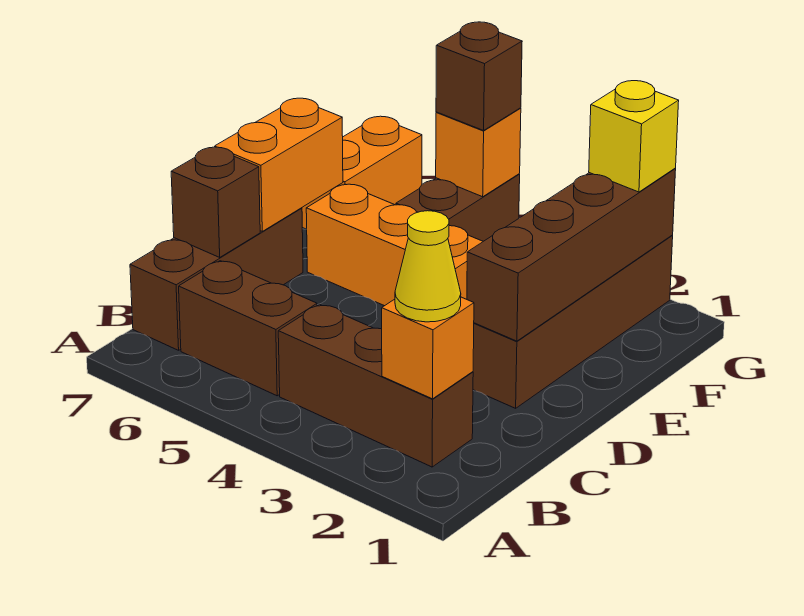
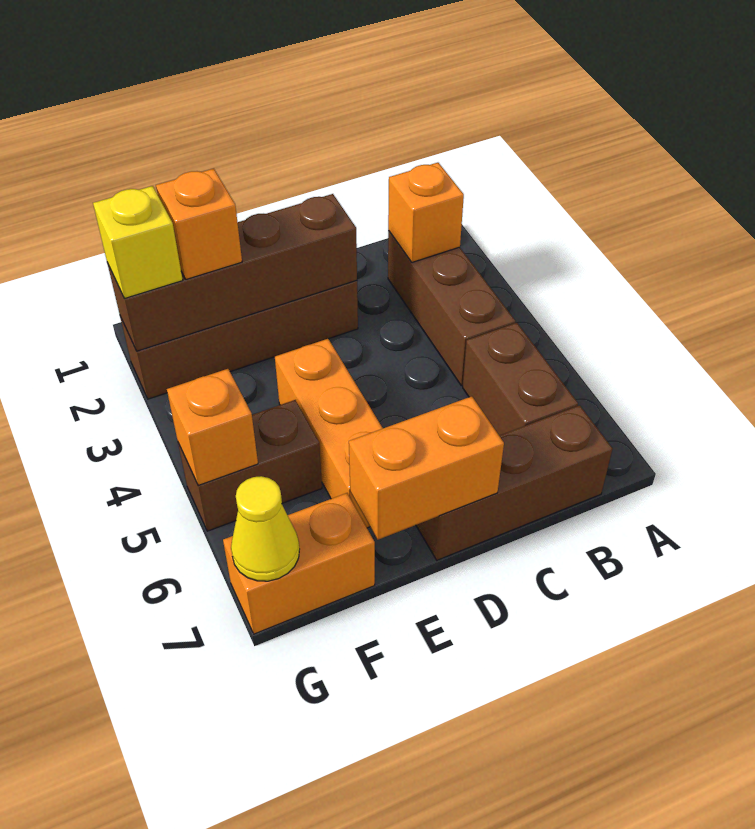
yellow cone B2 level 3 -> yellow cone G7 level 2
brown brick C7 level 2 -> none
none -> orange brick F2 level 3
brown brick G5 level 3 -> none

